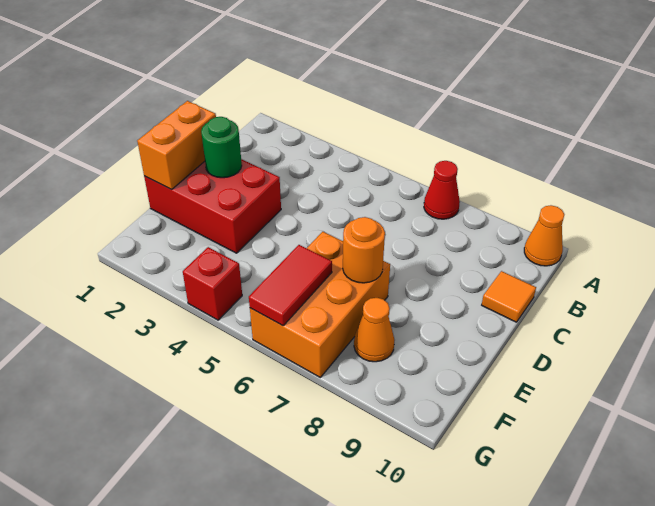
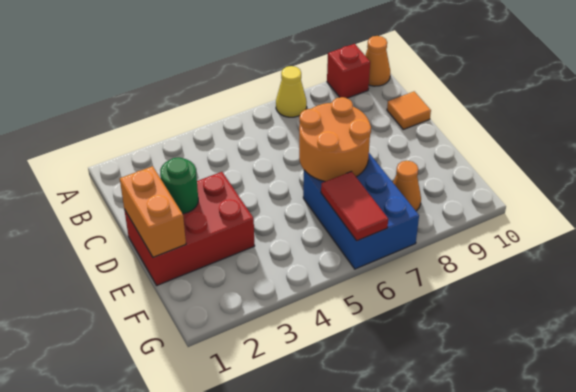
red cone A7 level 1 -> yellow cone A7 level 1
orange brick E6:G7 level 1 -> blue brick E6:G7 level 1
orange round brick E7 level 2 -> orange round brick D6:E7 level 2
red brick G4 level 1 -> red brick A9 level 1

